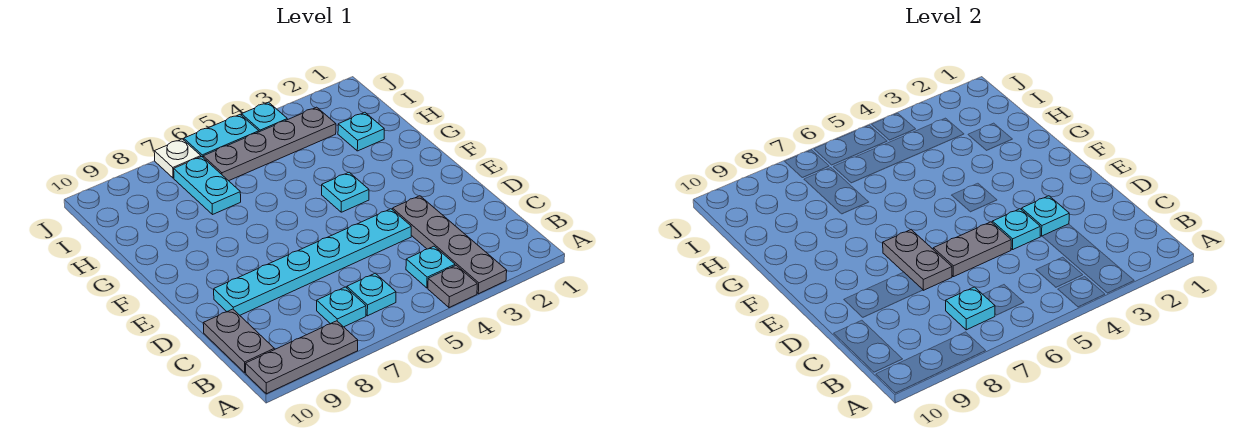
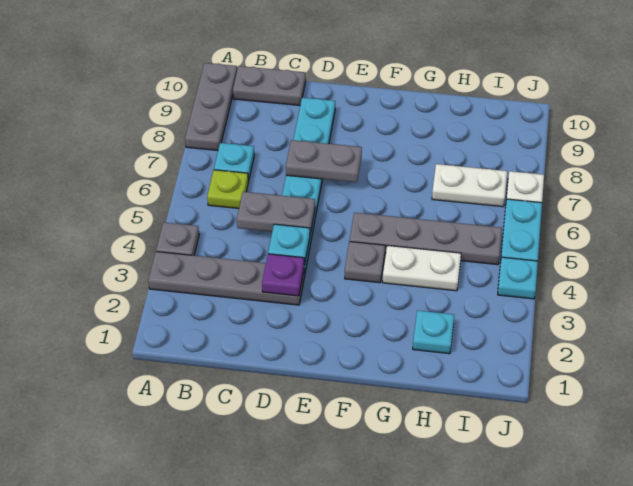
cyan plate B4 level 1 -> none
cyan plate B6 level 1 -> lime plate B6 level 1
cyan plate B7 level 2 -> none
cyan plate D3 level 2 -> purple plate D3 level 2
grey plate D5:D6 level 2 -> grey plate C5:D5 level 2
cyan plate F4 level 1 -> grey plate F4 level 1
none -> white plate G4:H4 level 1
cyan plate H7:I7 level 1 -> white plate H7:I7 level 1
grey plate I3:I6 level 1 -> grey plate F5:I5 level 1

